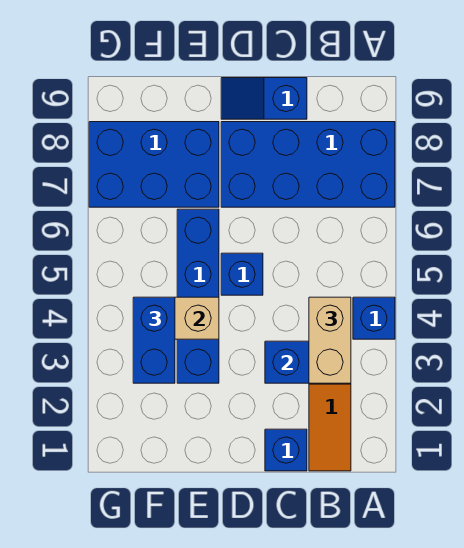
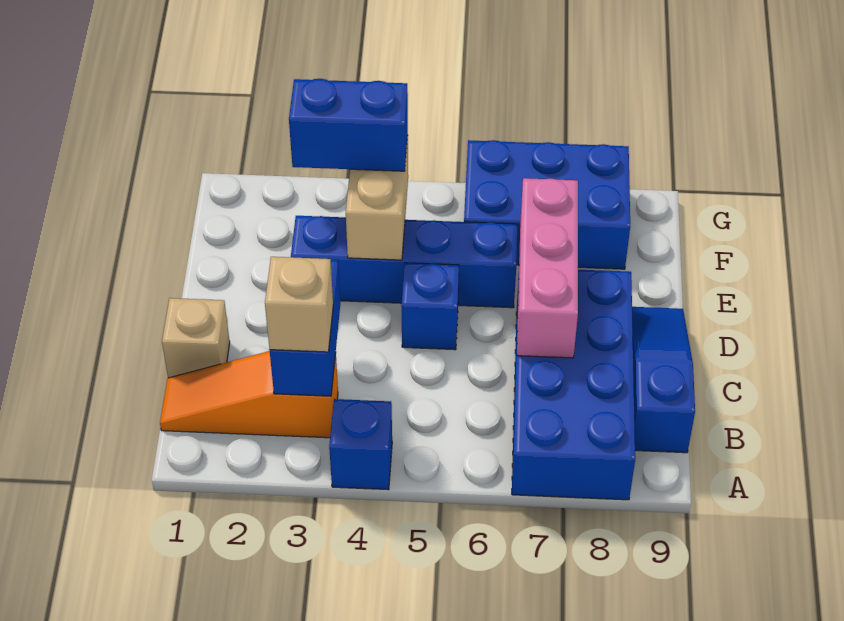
tan brick B3:B4 level 3 -> tan brick B3 level 3
blue brick C1 level 1 -> tan brick C1 level 1
none -> pink brick C7:E7 level 2
blue slope C9:D9 level 1 top C -> blue slope B9:D9 level 1 top B
blue brick E7:G8 level 1 -> blue brick F6:G8 level 1

